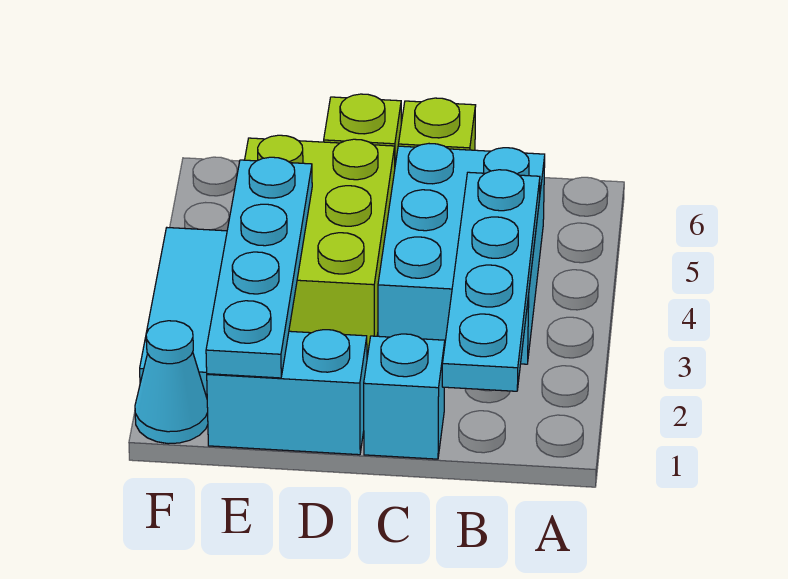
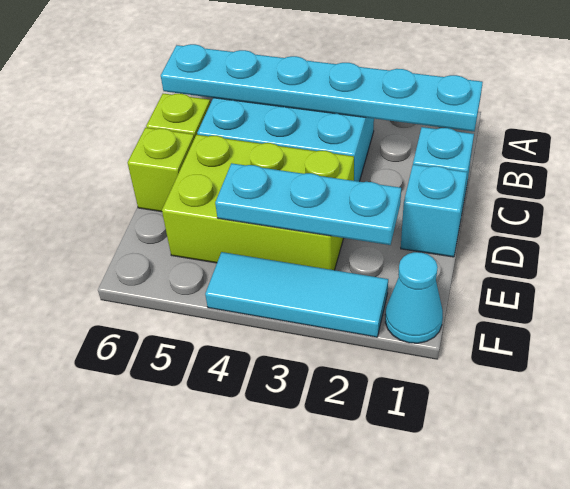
cyan plate B1:B4 level 2 -> cyan plate B1:B6 level 2
cyan brick D1:E1 level 1 -> cyan brick D1 level 1
cyan plate E1:E4 level 2 -> cyan plate E2:E4 level 2

